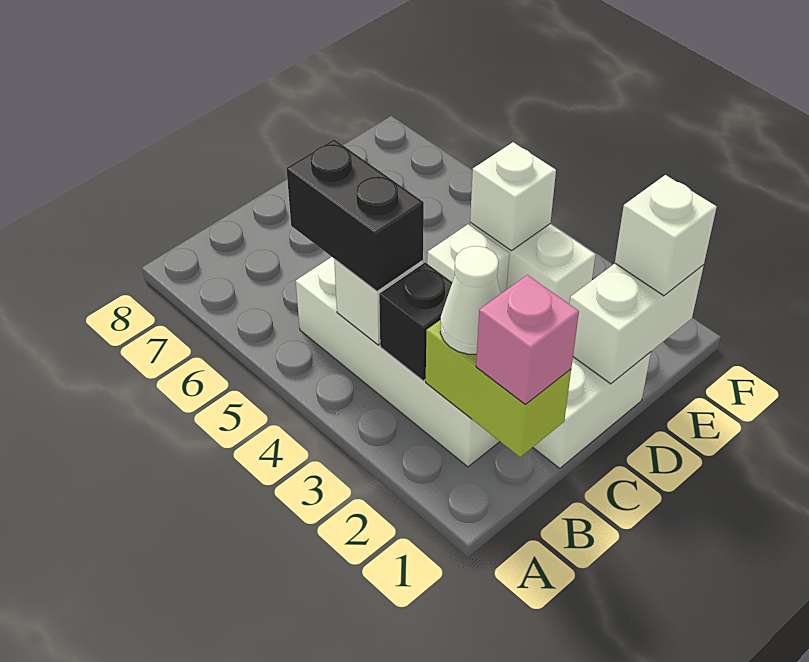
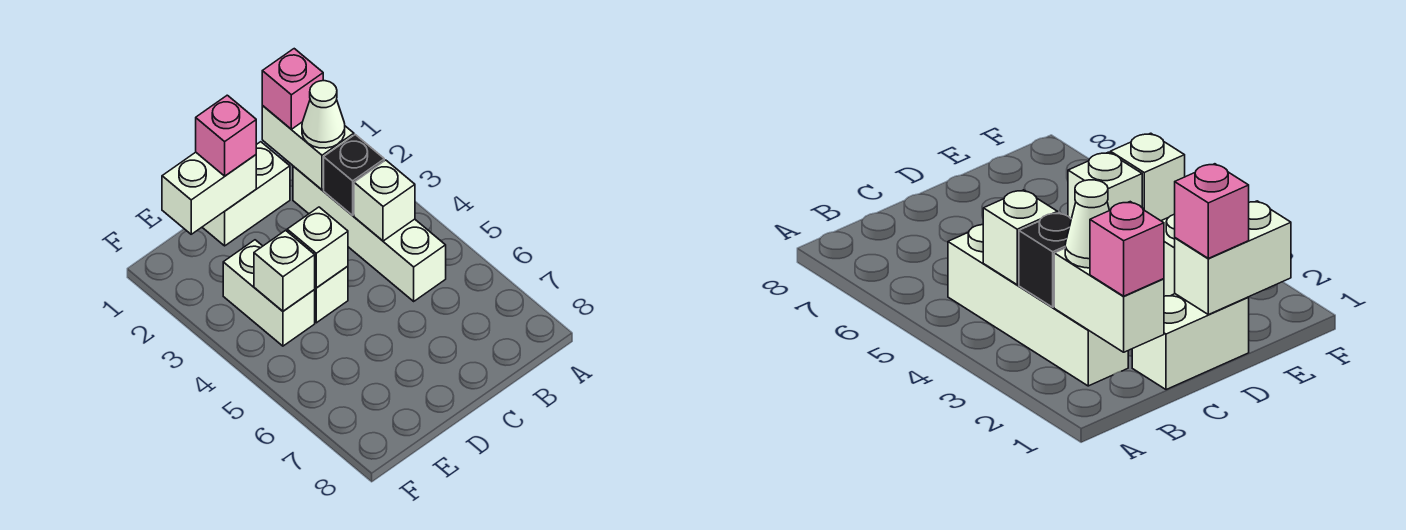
lime brick B1:B2 level 2 -> white brick B1:B2 level 2
black brick B4:B5 level 3 -> none
none -> pink brick D1 level 3
white brick E1 level 3 -> white brick D4 level 2

